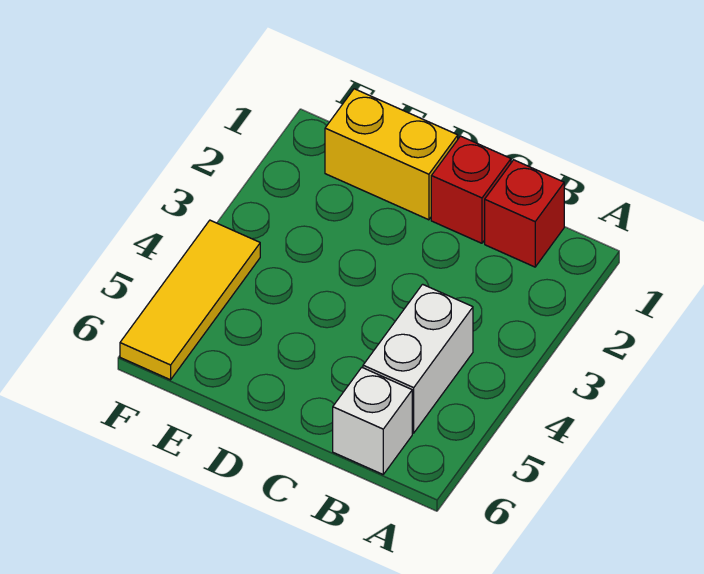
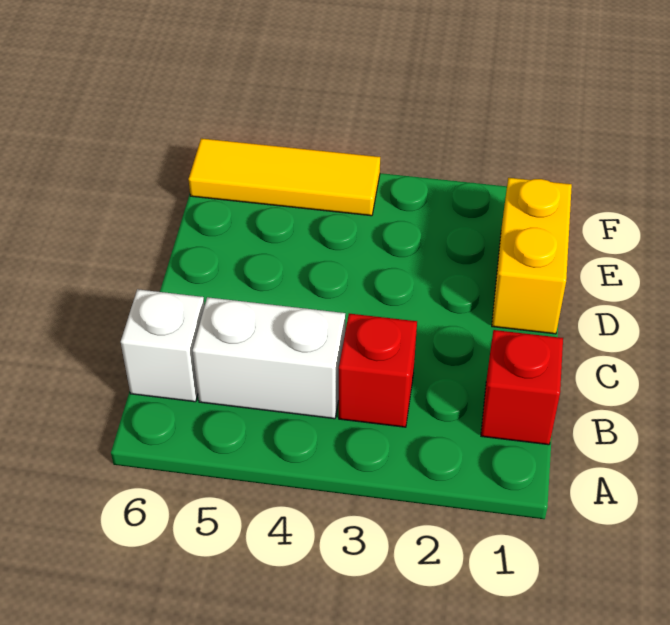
red brick C1 level 1 -> red brick B3 level 1

